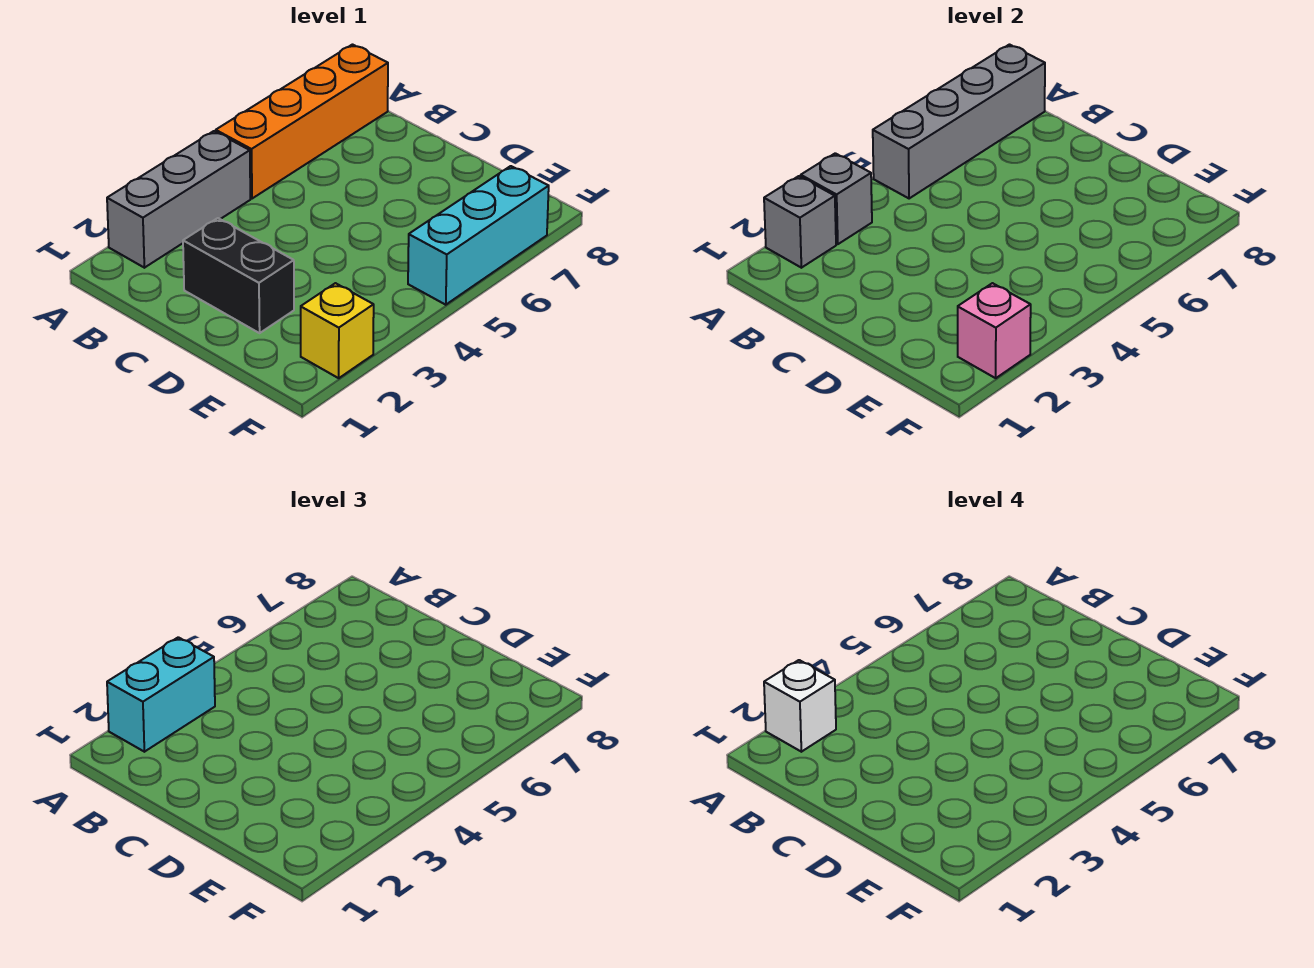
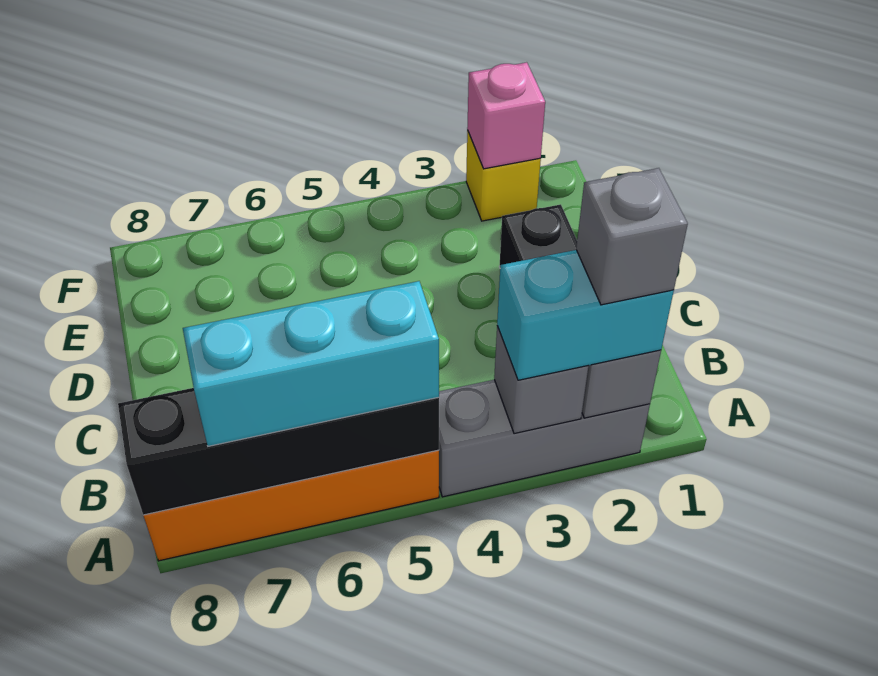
white brick A2 level 4 -> grey brick A2 level 4
grey brick A5:A8 level 2 -> black brick A5:A8 level 2
cyan brick F5:F7 level 1 -> cyan brick A5:A7 level 3

